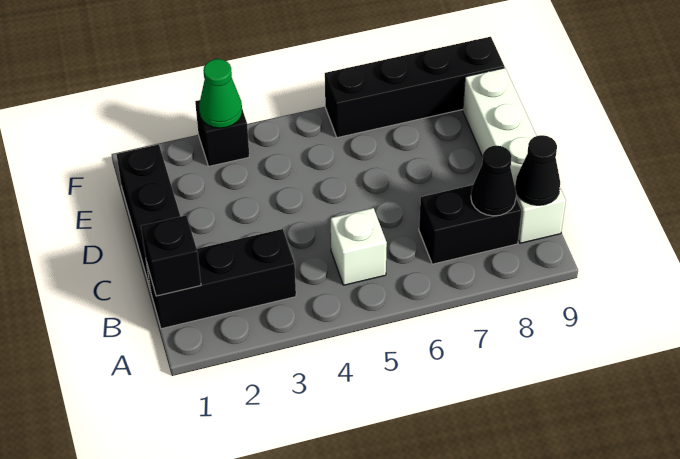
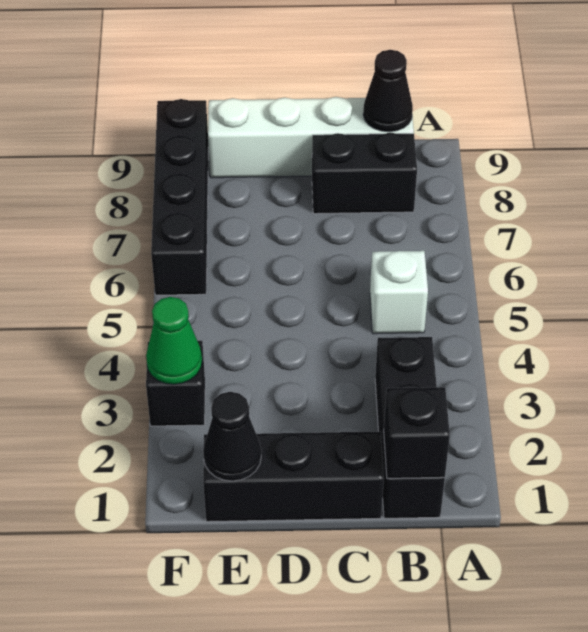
black brick B7:B8 level 1 -> black brick B8:C8 level 1
black cone B8 level 2 -> black cone E1 level 2

